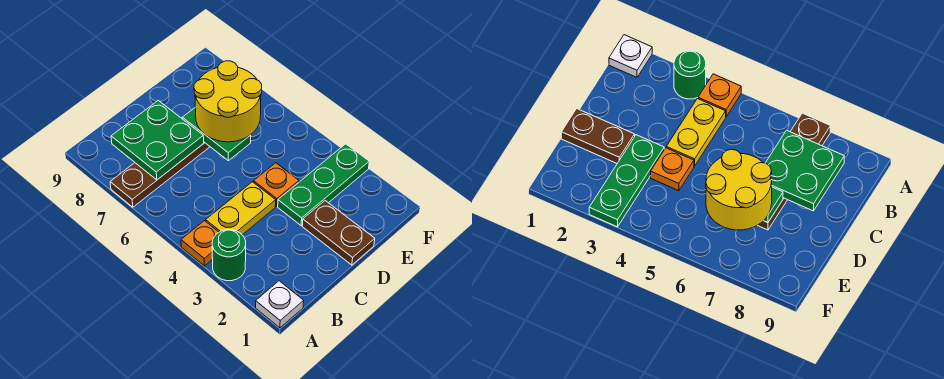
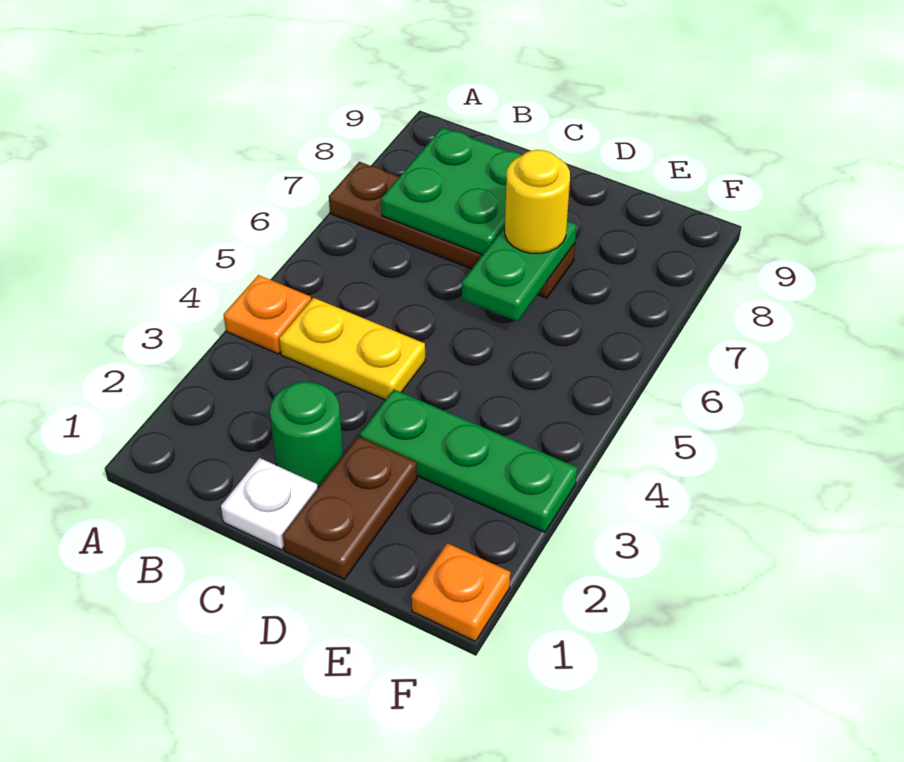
white plate A1 level 1 -> white plate C1 level 1
green round brick A3 level 1 -> green round brick C2 level 1
orange plate D4 level 1 -> orange plate F1 level 1
yellow round brick D6:E7 level 3 -> yellow round brick D7 level 3

